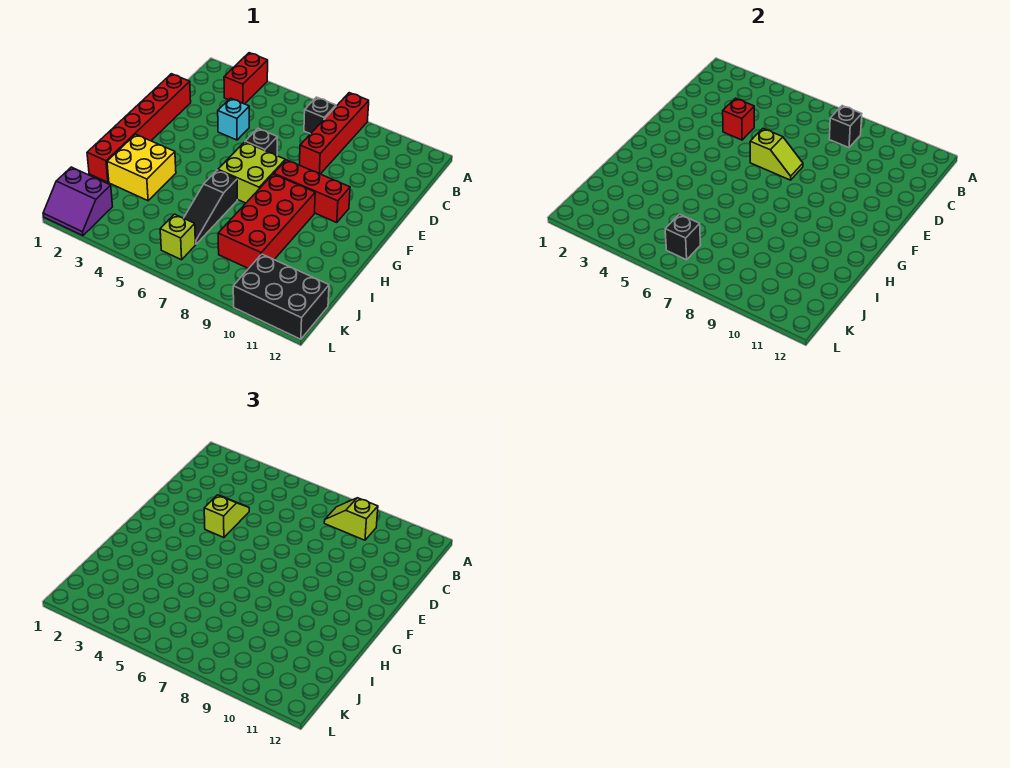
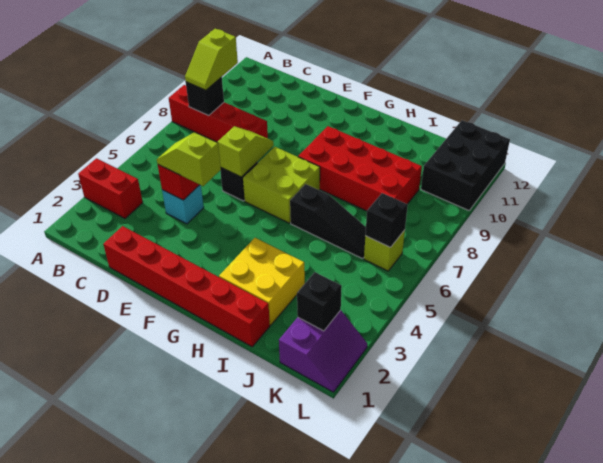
black brick B7 level 1 -> black brick K2 level 2
red brick F8:F10 level 1 -> none

